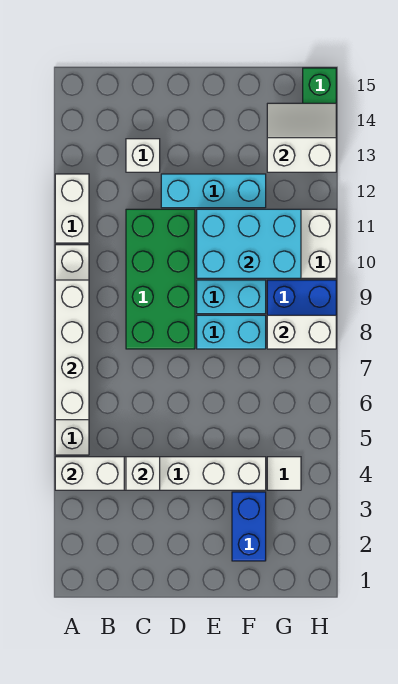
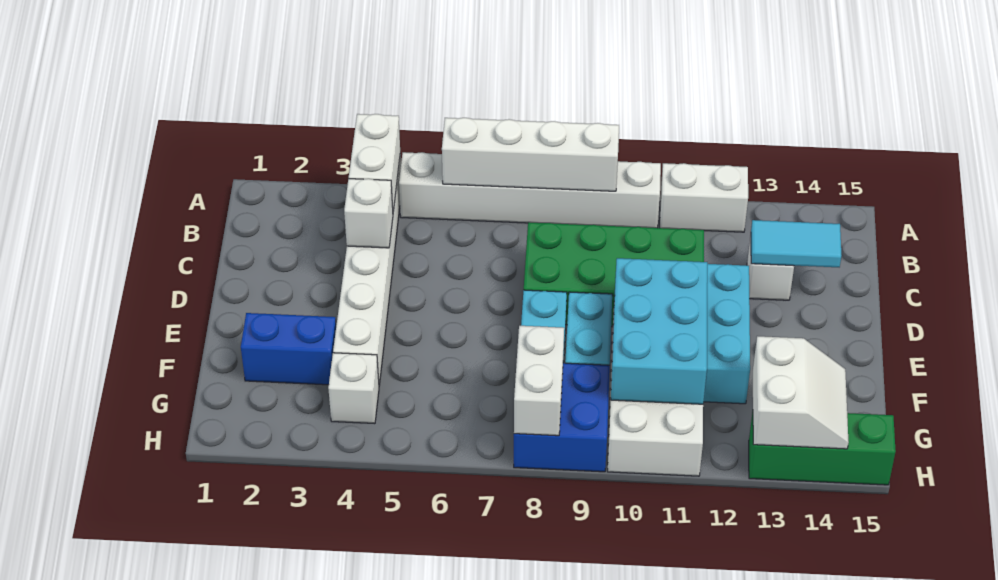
none -> cyan tile C13:C14 level 2
white tile G4 level 1 -> white brick G4 level 1

